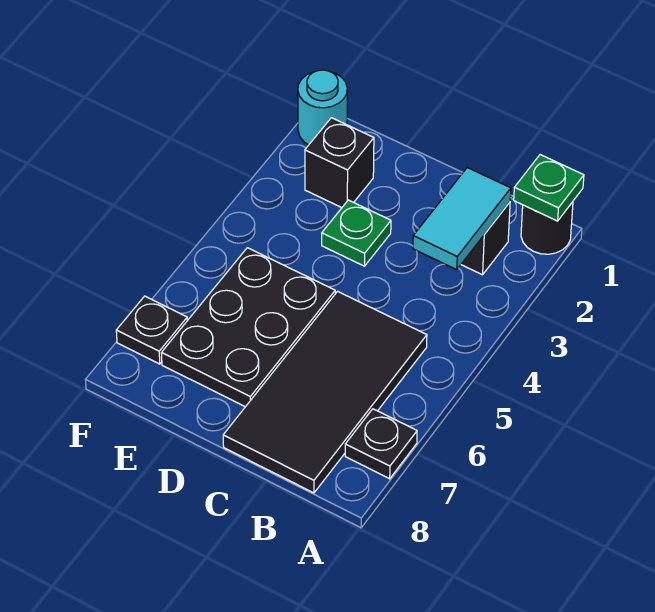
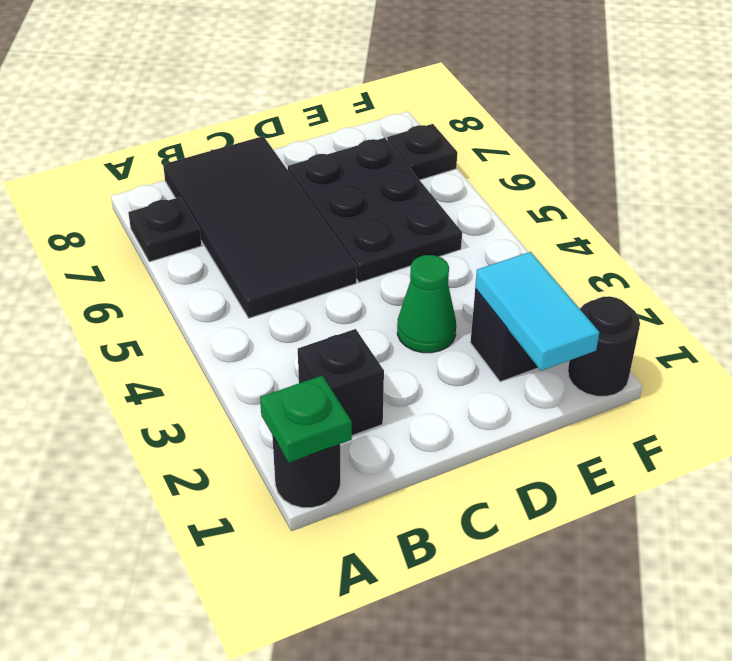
cyan tile B2:B3 level 2 -> cyan tile E1:E2 level 2
green plate D3 level 1 -> green cone D3 level 1
cyan round brick F1 level 1 -> black round brick F1 level 1

